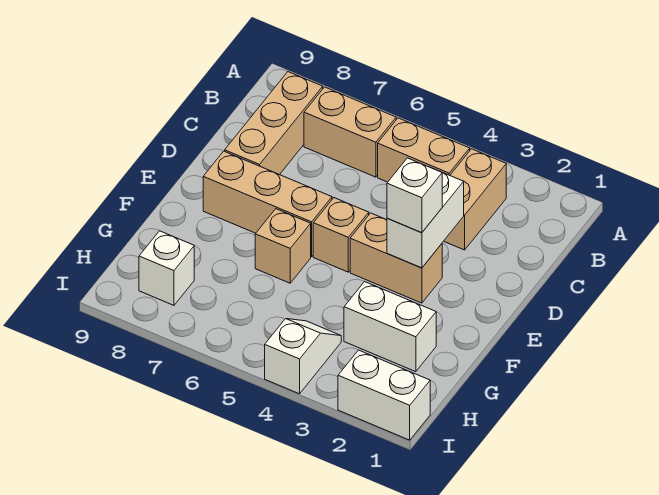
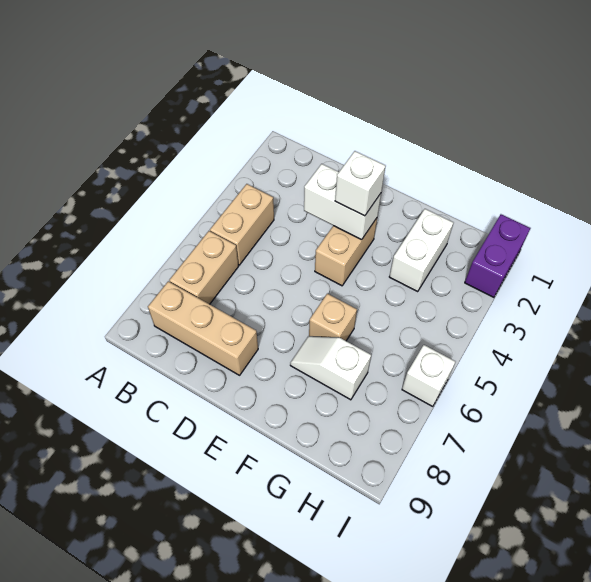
tan brick B3:C3 level 1 -> none
tan brick E5 level 1 -> none
tan brick E6:E8 level 1 -> none
white slope H4:I4 level 1 top I -> white slope F7:G7 level 1 top G
white brick H8 level 1 -> white brick I6 level 1
white brick I1:I2 level 1 -> purple brick I1:I2 level 1

